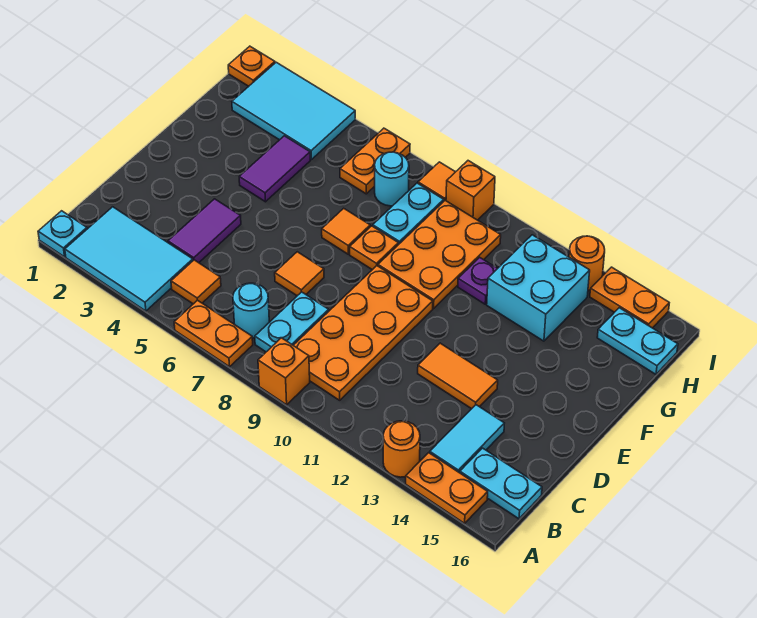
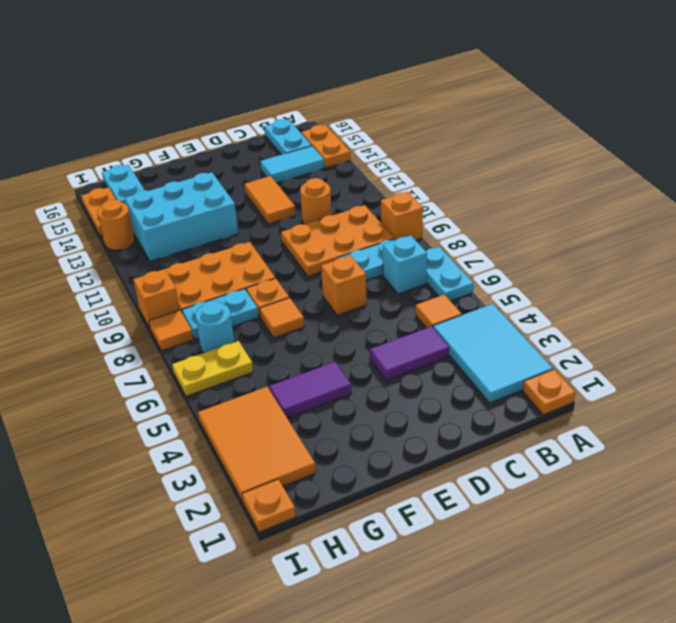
cyan plate A1 level 1 -> orange plate A1 level 1
orange plate A6:A7 level 1 -> cyan plate A6:A7 level 1
orange round brick A13 level 1 -> orange round brick C11 level 1
cyan round brick B7 level 1 -> cyan brick B7 level 1
orange plate B9:E10 level 1 -> orange plate B9:D10 level 1
orange tile D7 level 1 -> orange brick D7 level 1
purple plate G11 level 1 -> none
cyan brick G12:H13 level 1 -> cyan brick F12:H13 level 1
cyan tile H2:I4 level 1 -> orange tile H2:I4 level 1
orange plate H6:I6 level 1 -> yellow plate H6:I6 level 1

